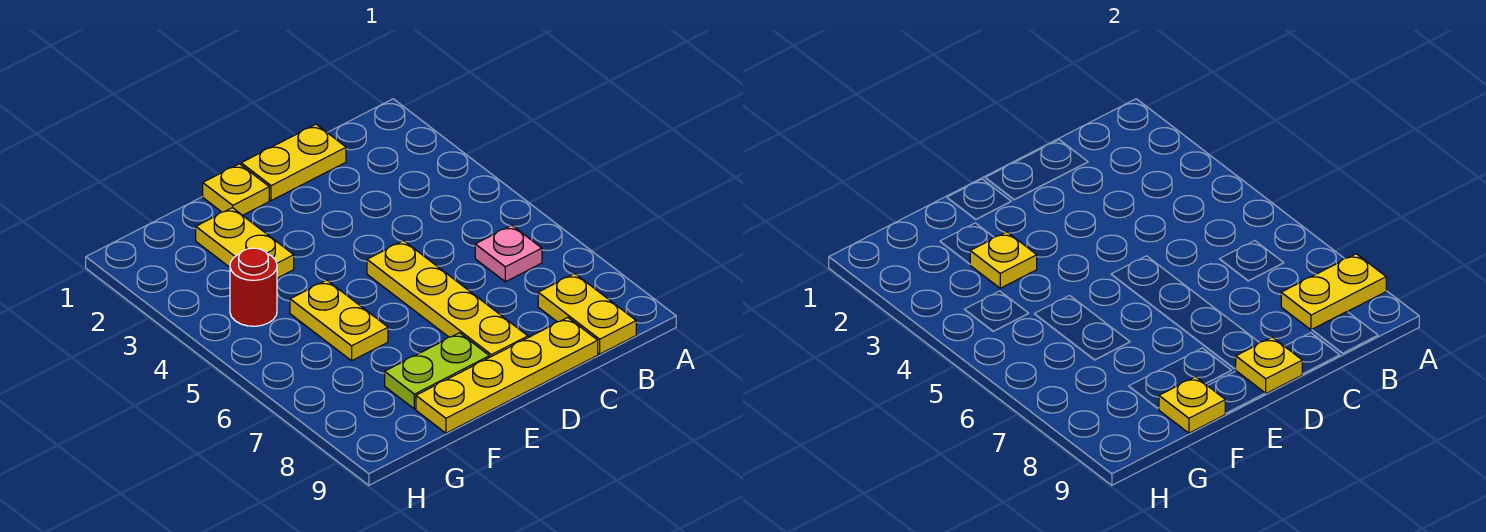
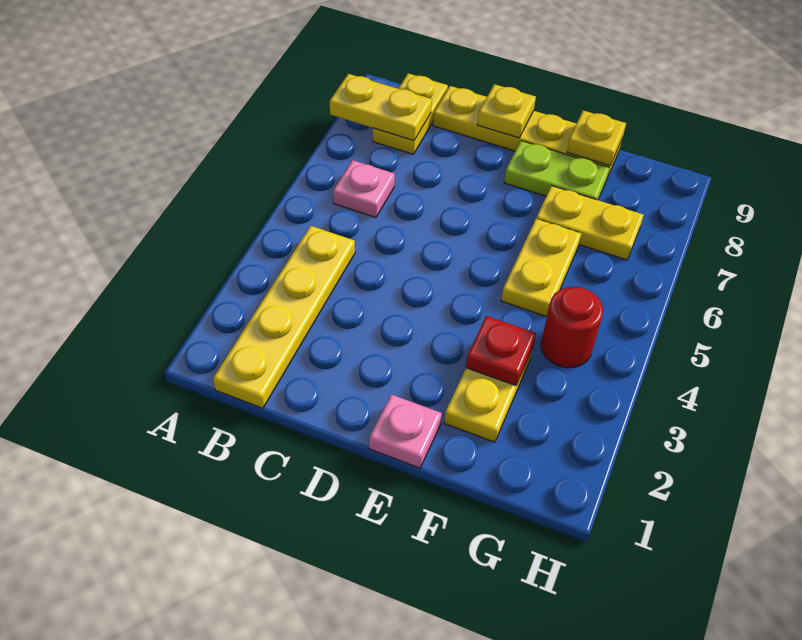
yellow plate C1:D1 level 1 -> yellow plate F7:G7 level 1
yellow plate D5:D8 level 1 -> yellow plate B1:B4 level 1
yellow plate E1 level 1 -> pink plate E1 level 1
yellow plate F3 level 2 -> red plate F3 level 2

